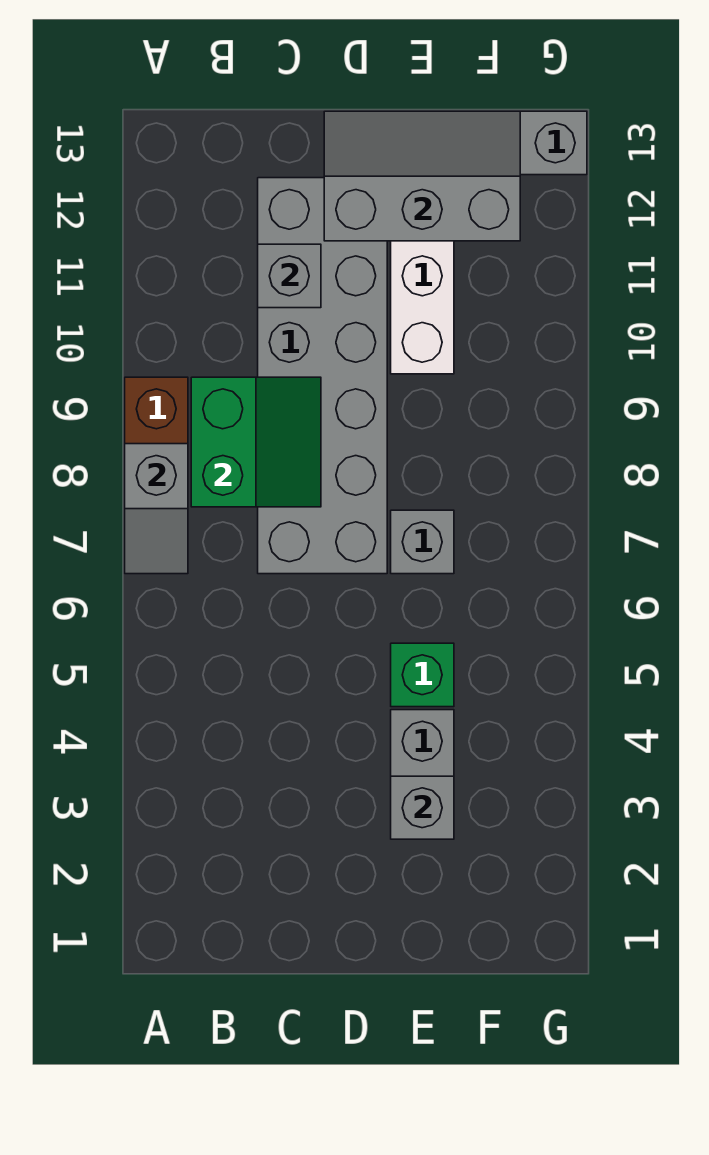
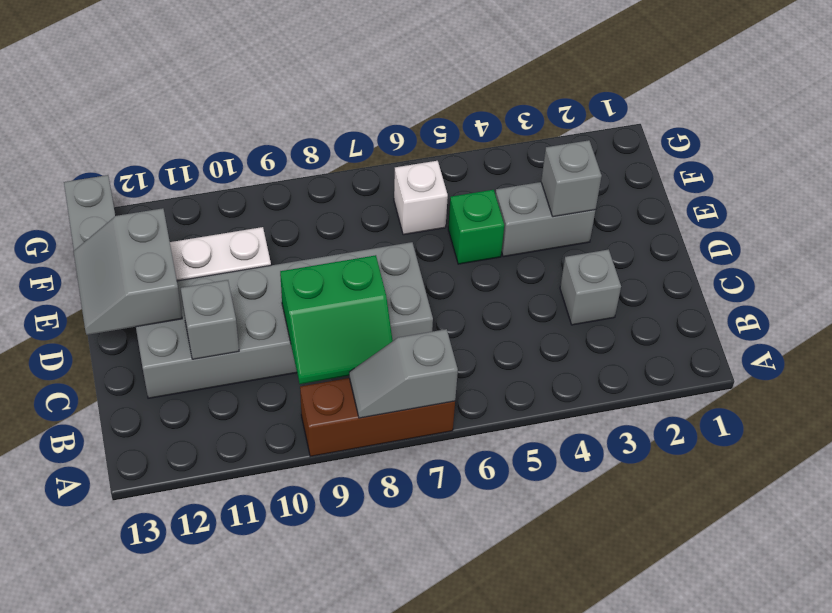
grey slope A7:A8 level 2 top 8 -> grey slope A7:A8 level 2 top 7
green slope B8:C9 level 2 top B -> green slope B8:C9 level 2 top C
grey slope D12:F13 level 2 top 12 -> grey slope D12:E13 level 2 top 12
grey brick E7 level 1 -> grey brick C3 level 1
none -> white brick F6 level 1

